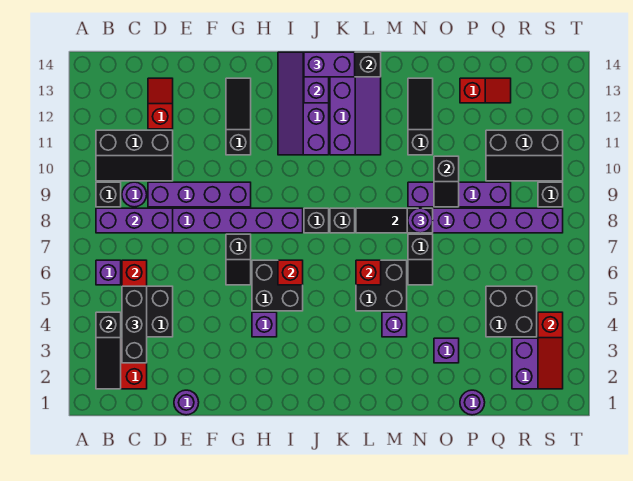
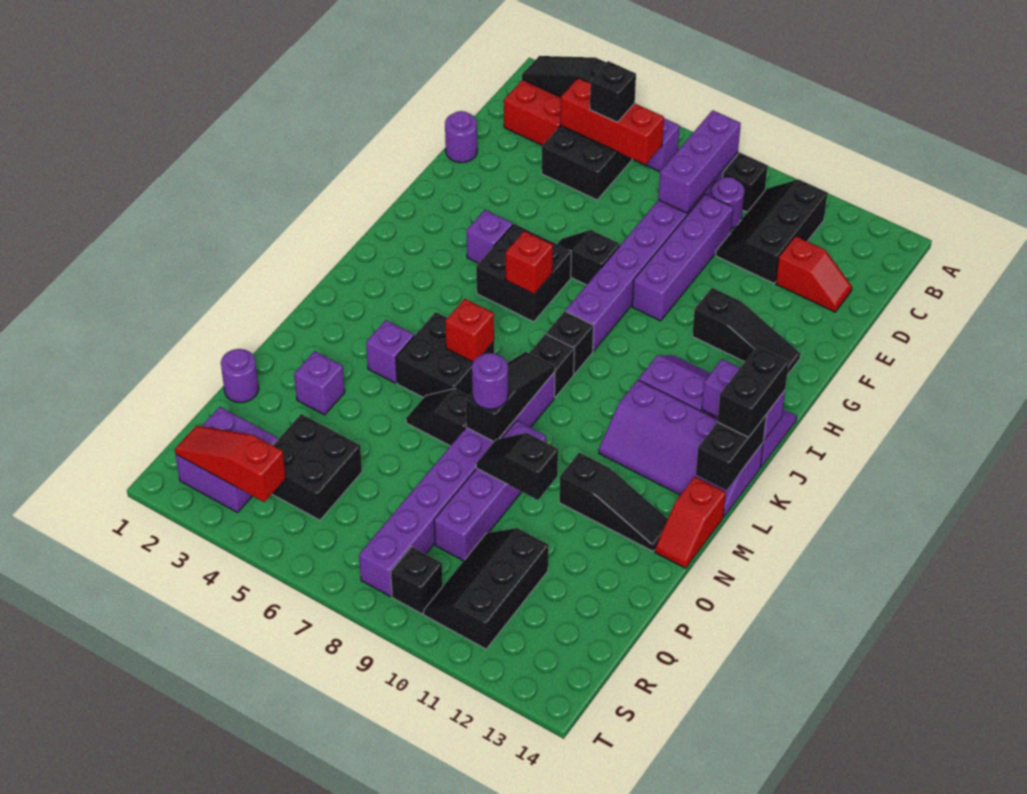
black brick C3:C5 level 3 -> black brick C5 level 3
purple brick J14:K14 level 3 -> black brick J14:K14 level 3
red slope P13:Q13 level 1 top P -> red slope M14:N14 level 1 top M

